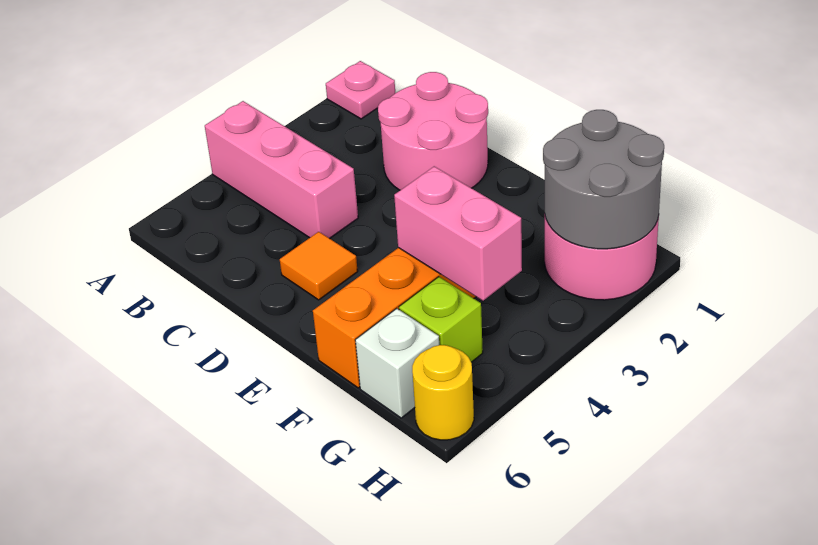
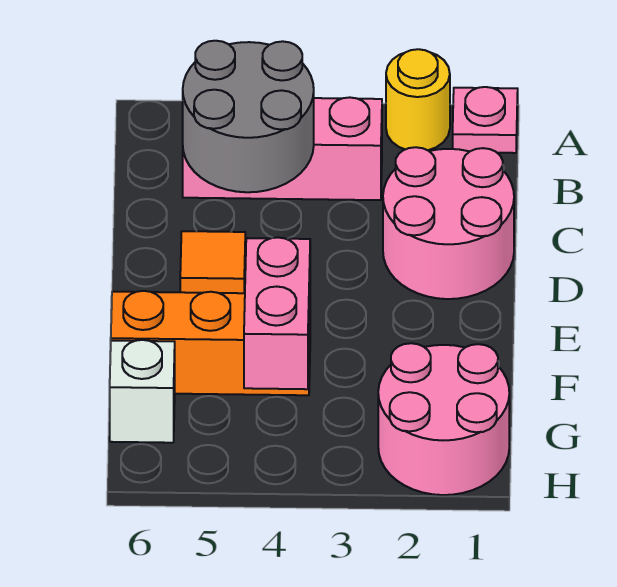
pink brick A4:C4 level 1 -> pink brick B3:B5 level 1
grey round brick G1:H2 level 2 -> grey round brick B4:C5 level 2
lime brick G5 level 1 -> none
yellow round brick H6 level 1 -> yellow round brick A2 level 1

